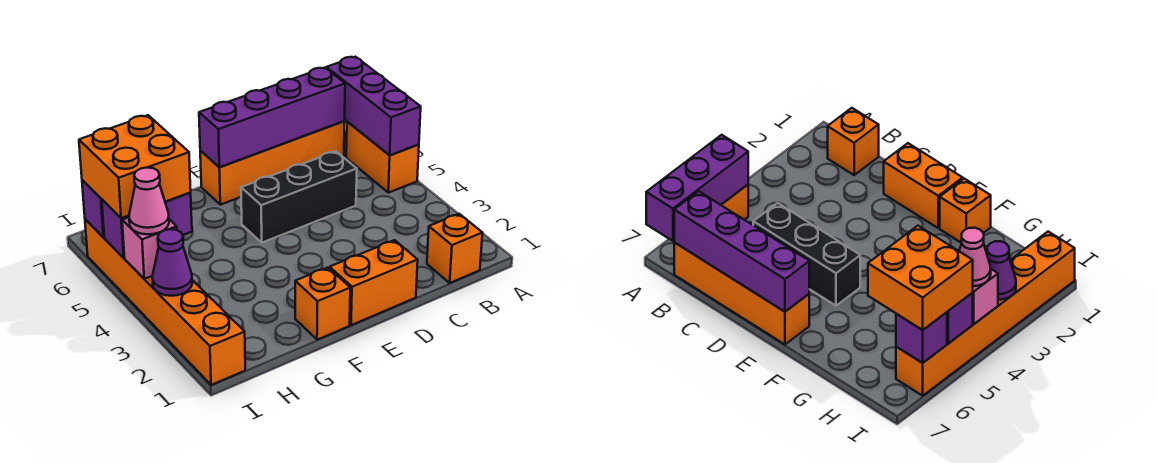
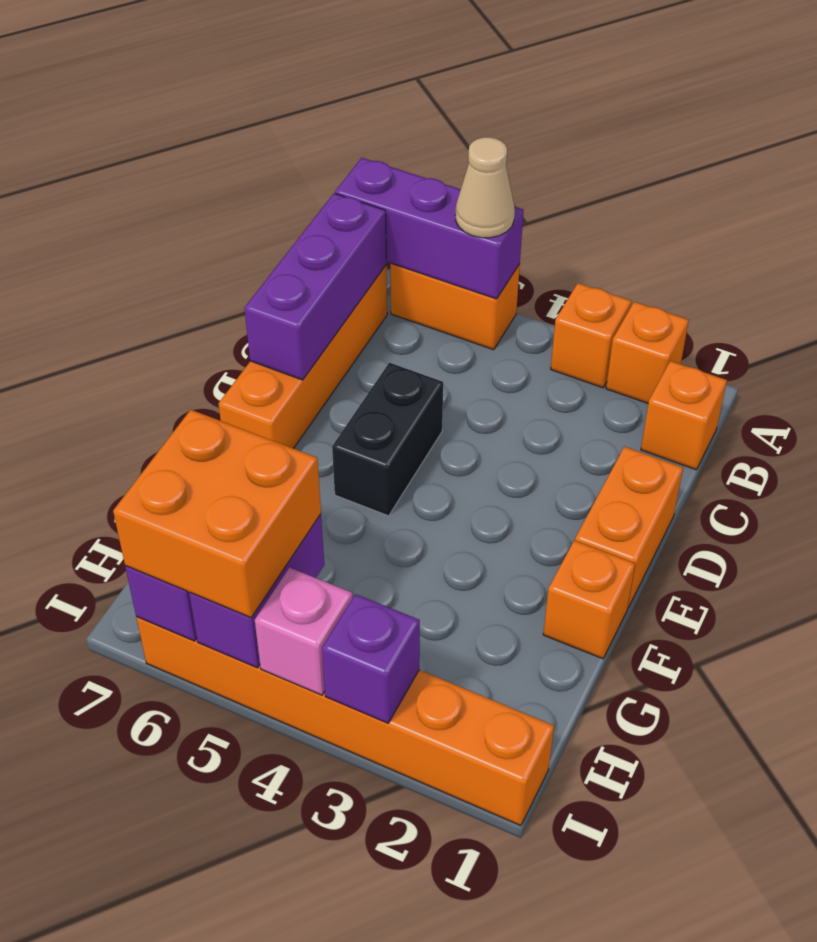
none -> orange brick A2 level 1
none -> orange brick A3 level 1
none -> tan cone A5 level 3
purple brick B7:E7 level 2 -> purple brick B7:D7 level 2
black brick C5:E5 level 1 -> black brick D5:E5 level 1
purple cone I3 level 2 -> purple brick I3 level 2
pink cone I4 level 3 -> none

